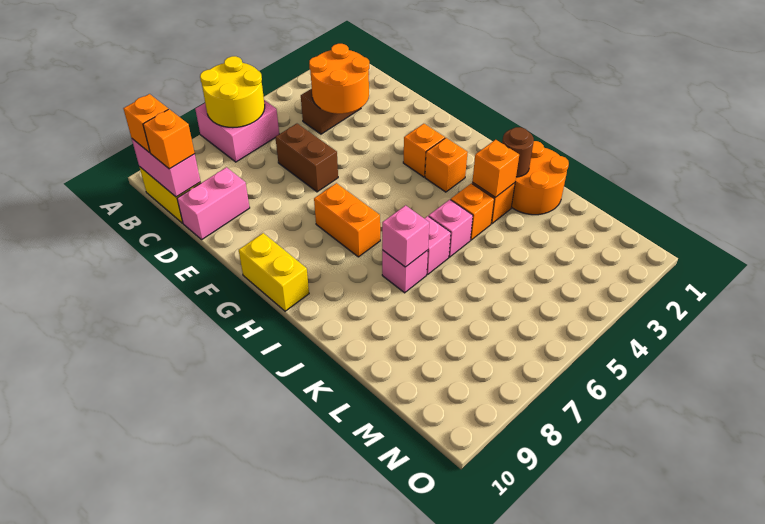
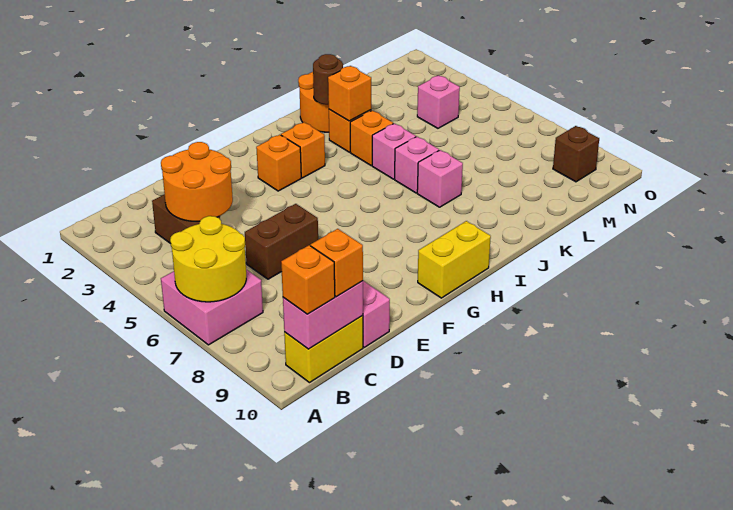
orange brick G7:H7 level 1 -> none
pink brick J7 level 2 -> pink brick M4 level 1
none -> brown brick N9 level 1

